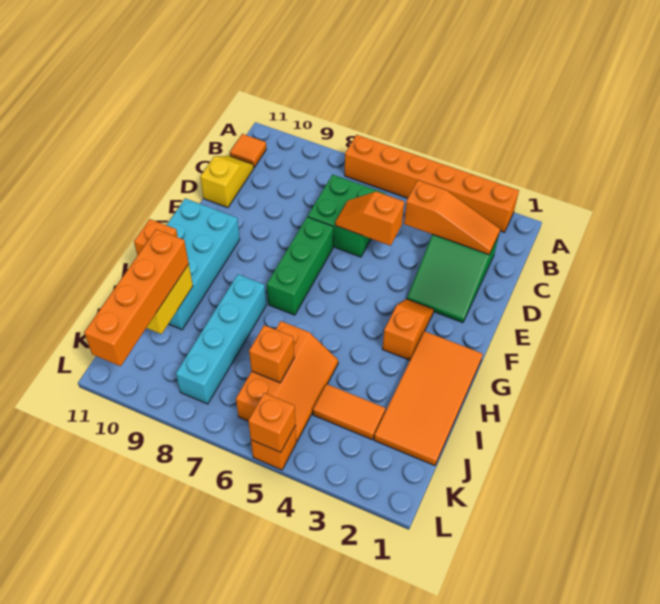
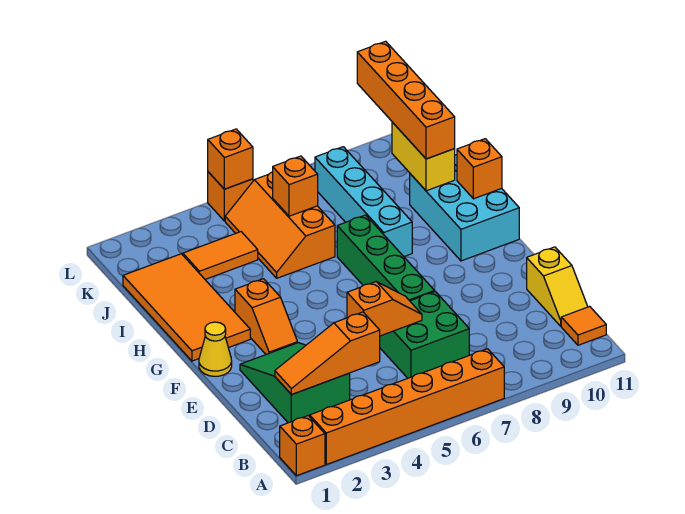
none -> orange brick A1 level 1
green brick E7:G7 level 1 -> green brick E7:H7 level 1
none -> yellow cone F1 level 1
cyan brick F10:I11 level 1 -> cyan brick G10:I11 level 1

